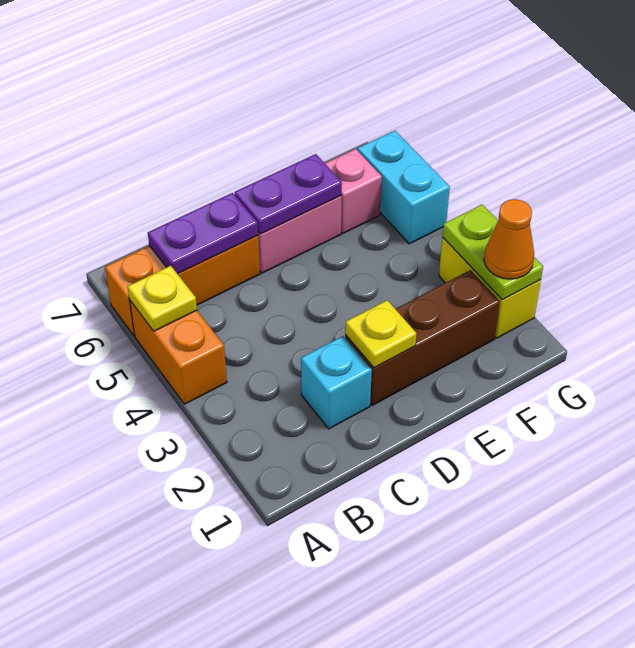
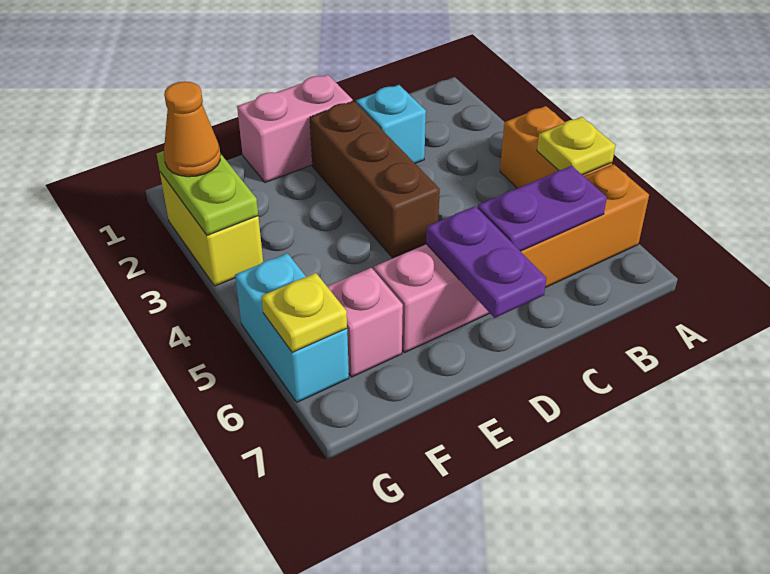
none -> pink brick D1:E1 level 1
brown brick D2:F2 level 1 -> brown brick D2:D4 level 1
yellow plate D2 level 2 -> yellow plate G6 level 2
purple plate D6:E6 level 2 -> purple plate D6:D7 level 2

